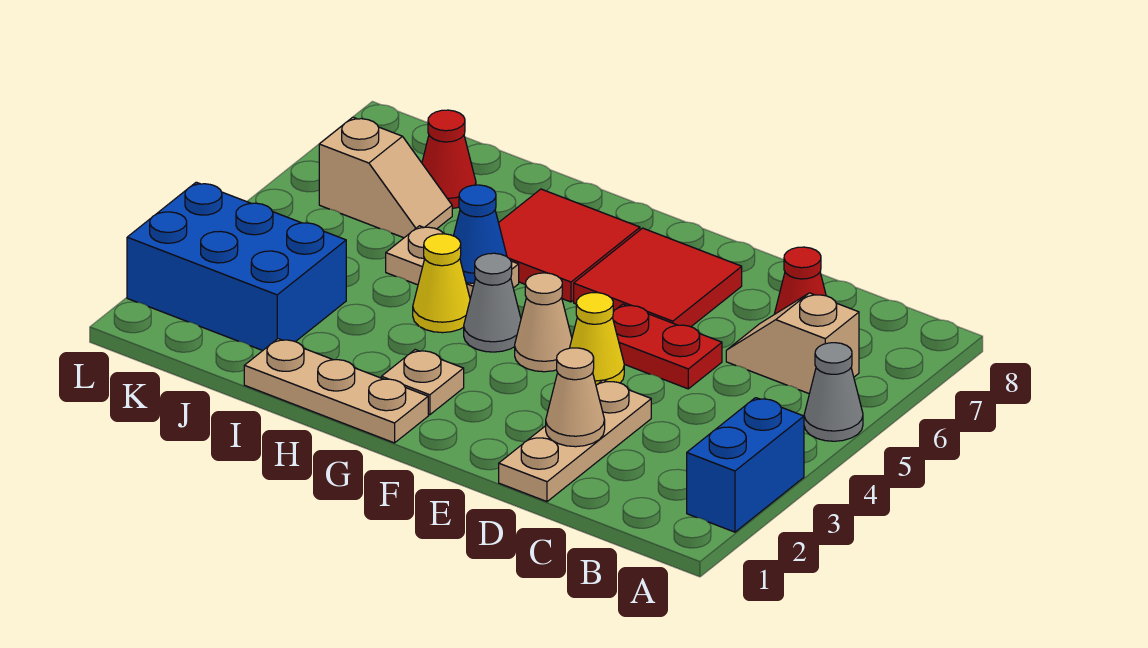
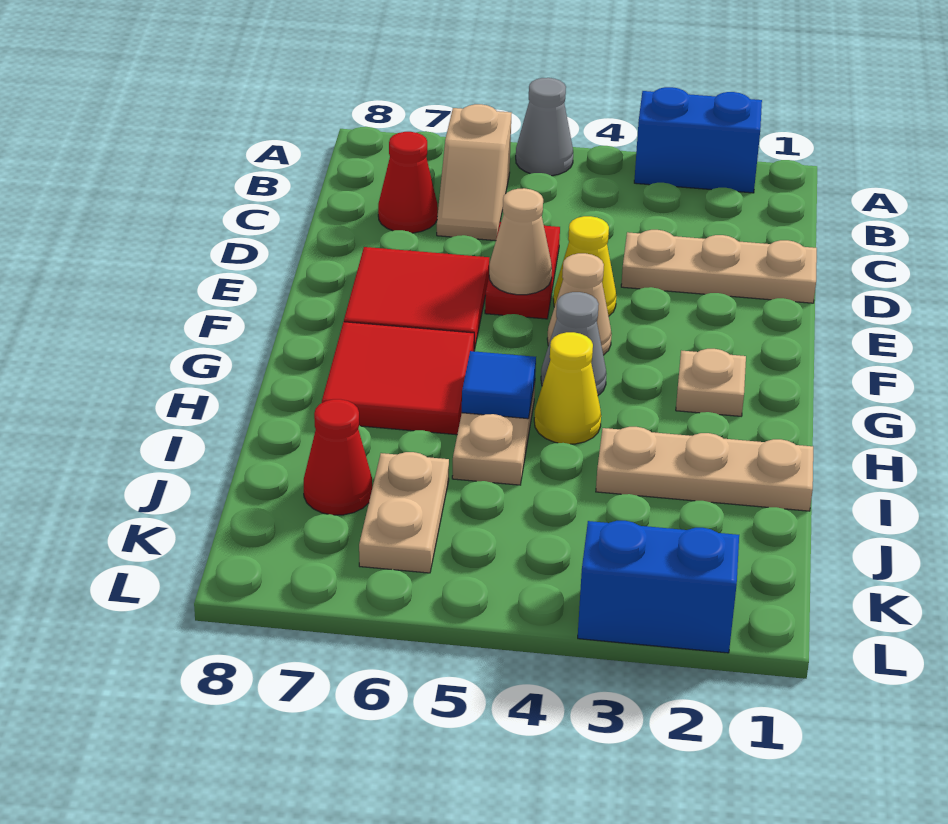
tan cone D2 level 2 -> tan cone E5 level 2
tan plate G1:I1 level 1 -> tan plate I1:I3 level 1
blue cone H5 level 2 -> blue tile H5 level 2
blue brick J2:L3 level 1 -> blue brick L2:L3 level 1
tan slope J6:K6 level 1 top K -> tan plate J6:K6 level 1

